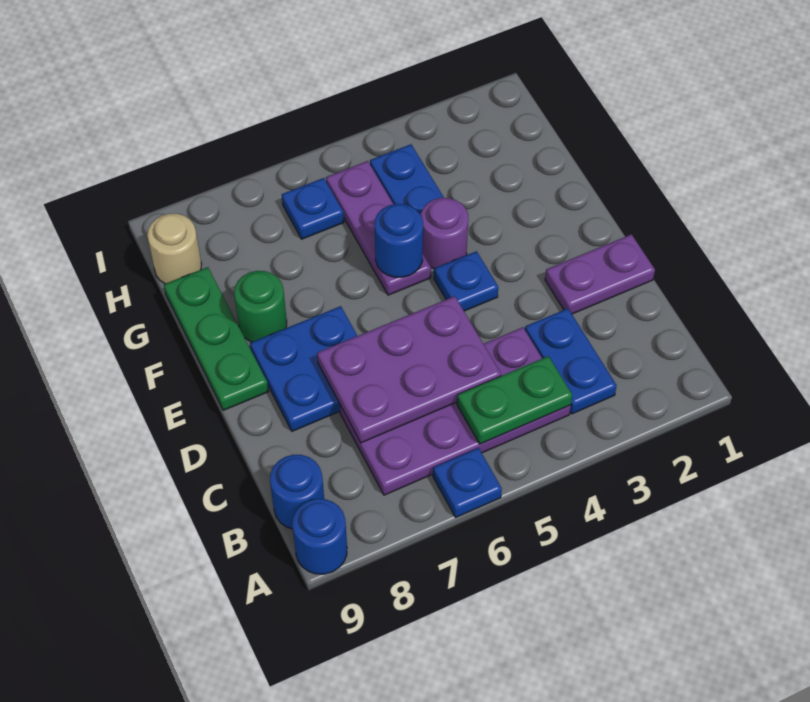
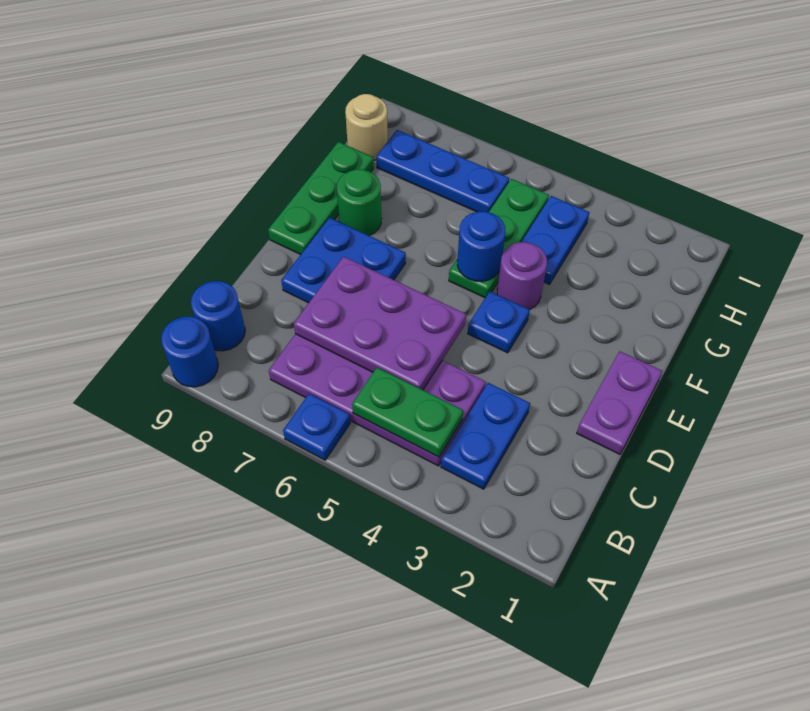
purple plate D1:D2 level 1 -> purple plate D1:E1 level 1
purple plate F5:H5 level 1 -> green plate F5:H5 level 1
blue plate H6 level 1 -> blue plate H6:H8 level 1

